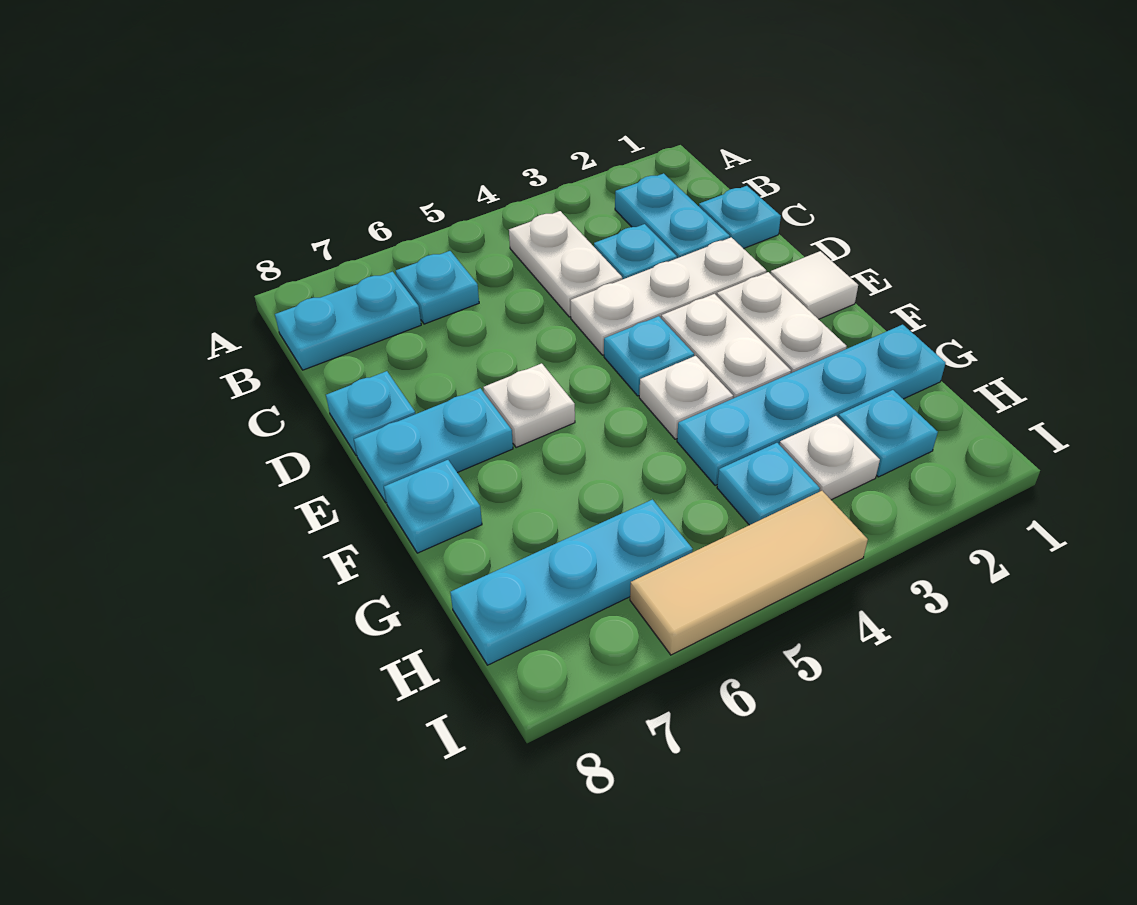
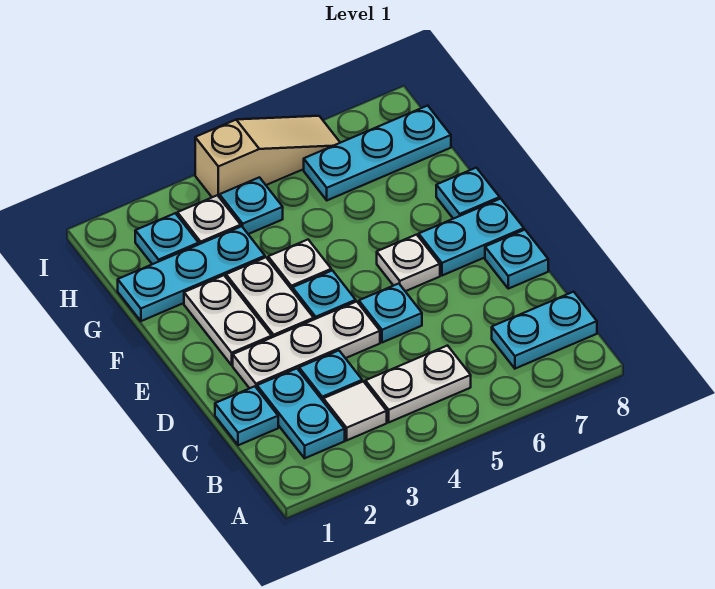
white plate B4:C4 level 1 -> white plate B4:B5 level 1
cyan plate B6 level 1 -> cyan plate D5 level 1
white tile E1 level 1 -> white tile B3 level 1
cyan plate G1:G4 level 1 -> cyan plate G1:G3 level 1
tan tile I4:I6 level 1 -> tan slope I4:I6 level 1 top 4

